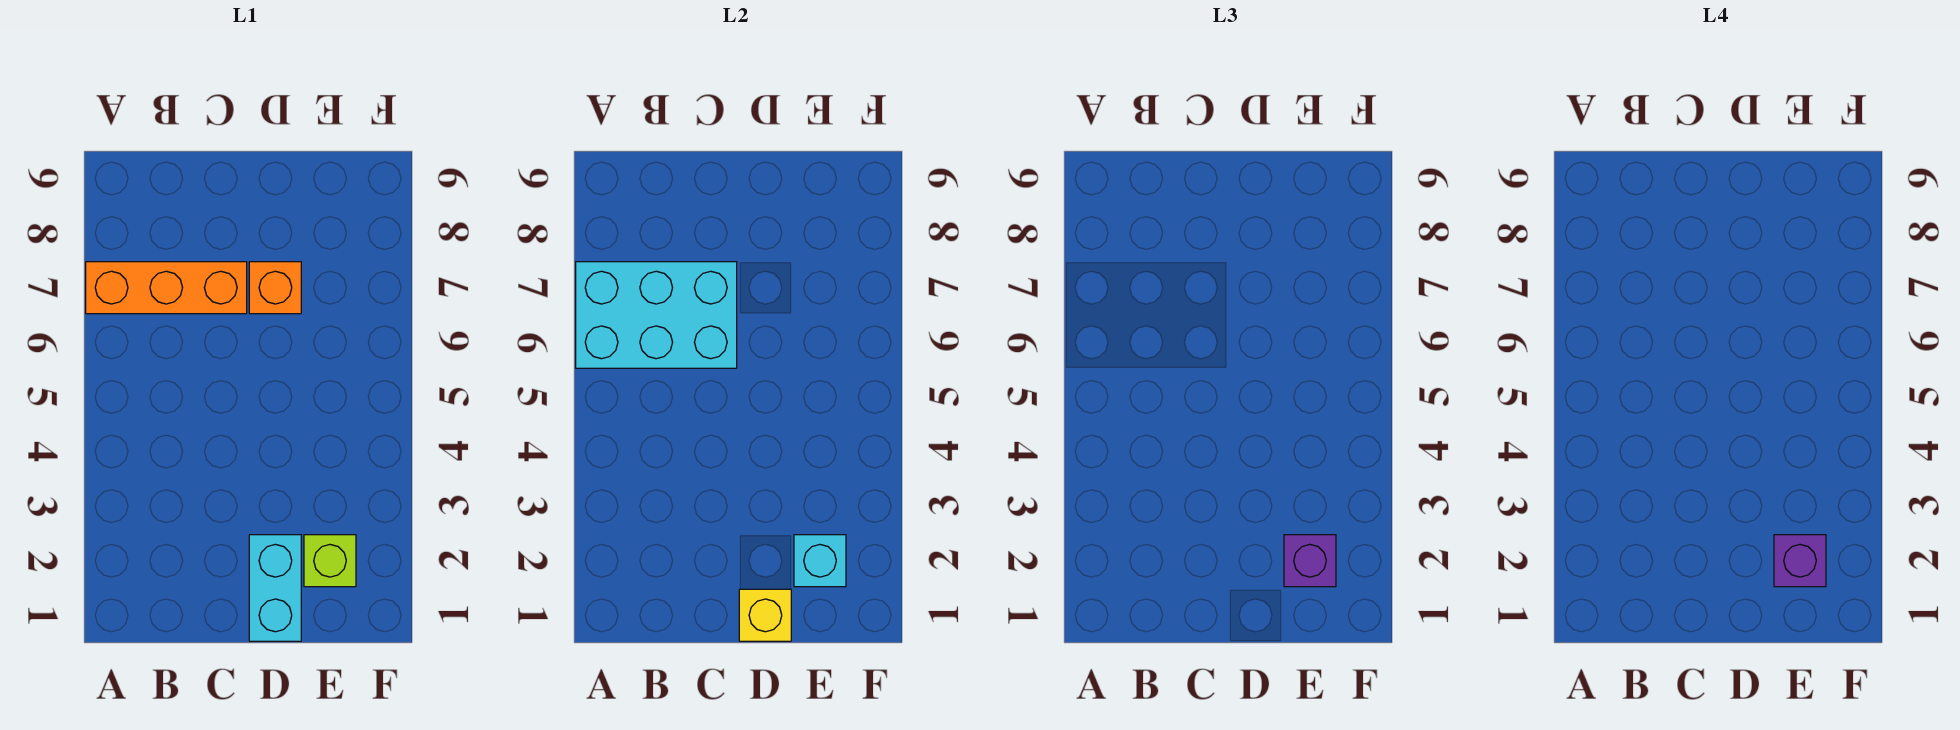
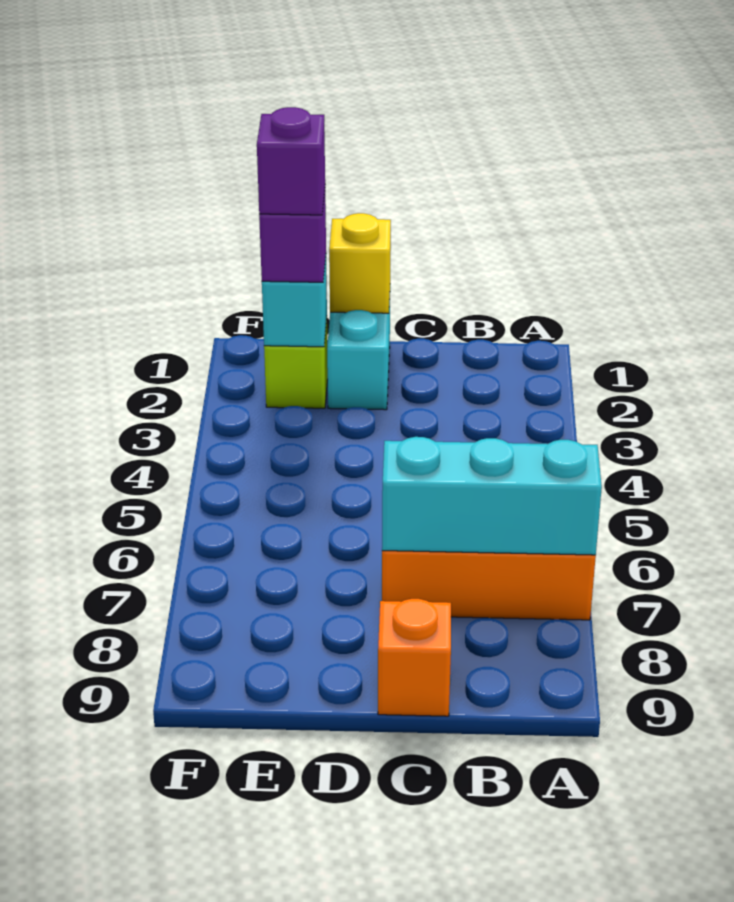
cyan brick A6:C7 level 2 -> cyan brick A7:C7 level 2
orange brick D7 level 1 -> orange brick C9 level 1

